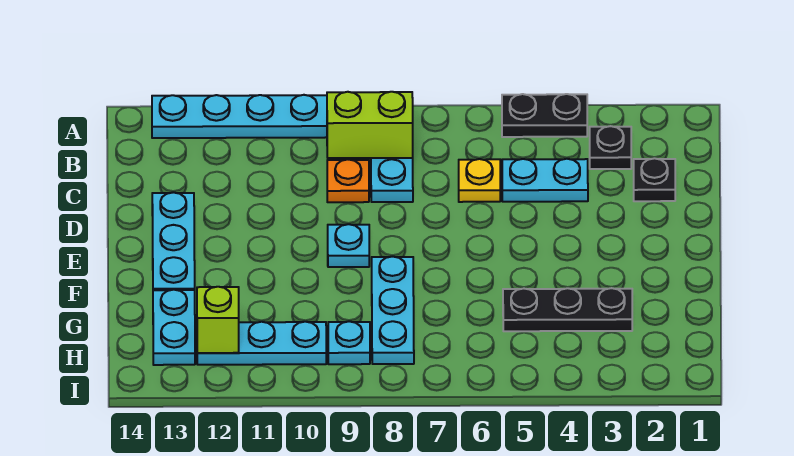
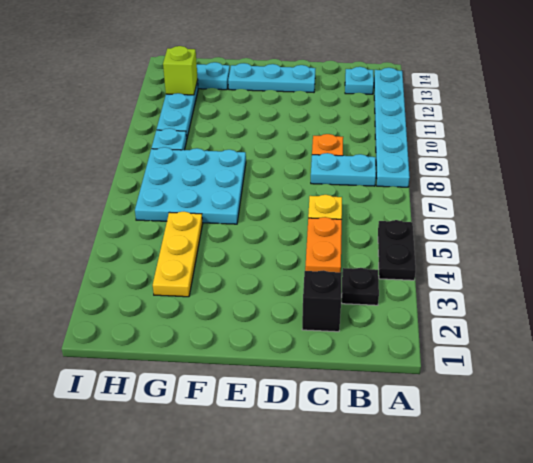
lime brick B8:B9 level 2 -> none
black plate C2 level 1 -> black brick C2 level 1
cyan plate C4:C5 level 1 -> orange plate C4:C5 level 1
cyan plate E9 level 1 -> cyan plate B13 level 1
cyan plate F8:H8 level 1 -> cyan plate F6:H8 level 1
black plate G3:G5 level 1 -> yellow plate G3:G5 level 1

